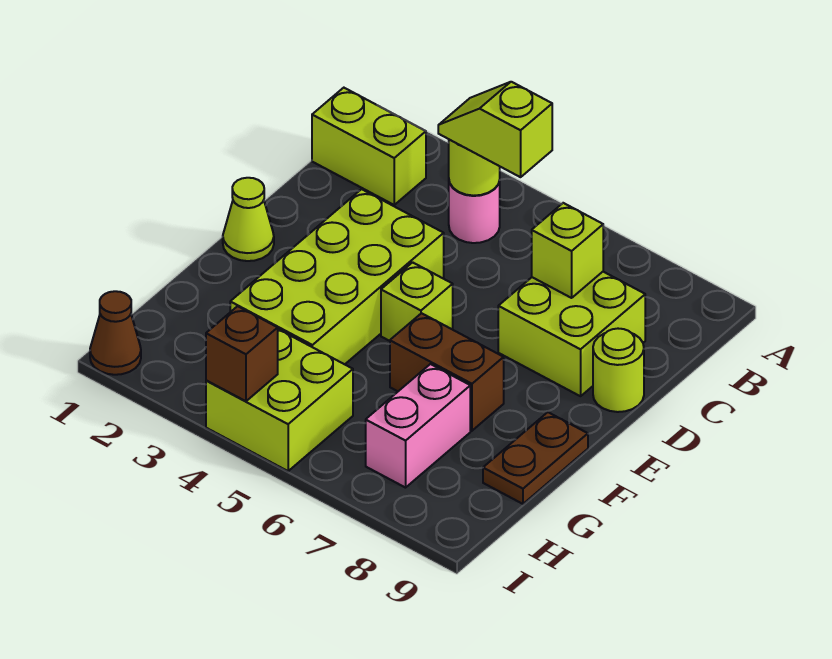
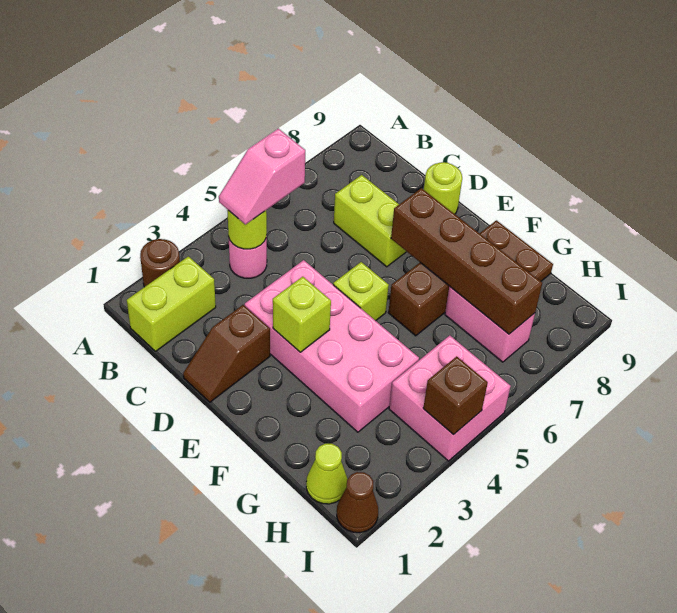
none -> brown round brick A2 level 1
lime slope B4:B5 level 3 top 5 -> pink slope B4:B5 level 3 top 5
lime brick C7:D8 level 1 -> lime brick C7:D7 level 1
lime brick C7 level 2 -> lime brick E3 level 2
none -> brown slope D1:D2 level 1 top 2
lime brick D3:G4 level 1 -> pink brick D3:G4 level 1
lime cone E1 level 1 -> lime cone H1 level 1
none -> brown brick E7:H7 level 2
lime brick H4:I5 level 1 -> pink brick H4:I5 level 1

